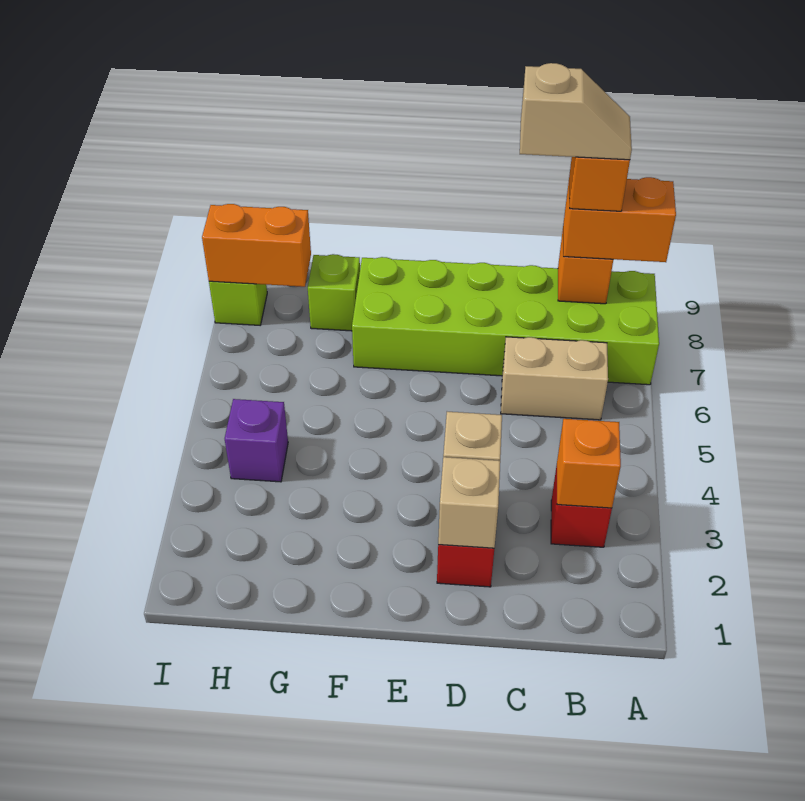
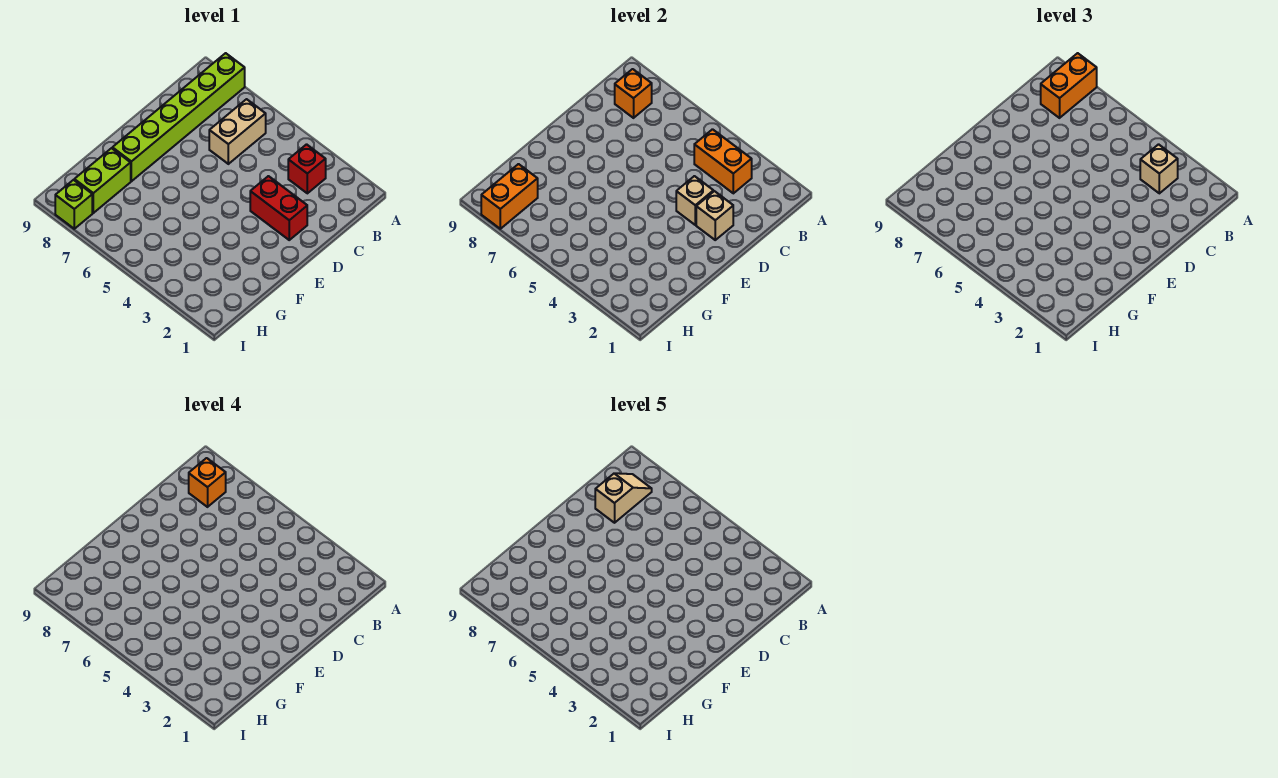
lime brick A7:F8 level 1 -> lime brick A8:F8 level 1
orange brick B3 level 2 -> orange brick B3:B4 level 2
none -> tan brick B3 level 3
lime brick G8 level 1 -> lime brick G8:H8 level 1
purple brick H4 level 1 -> none

